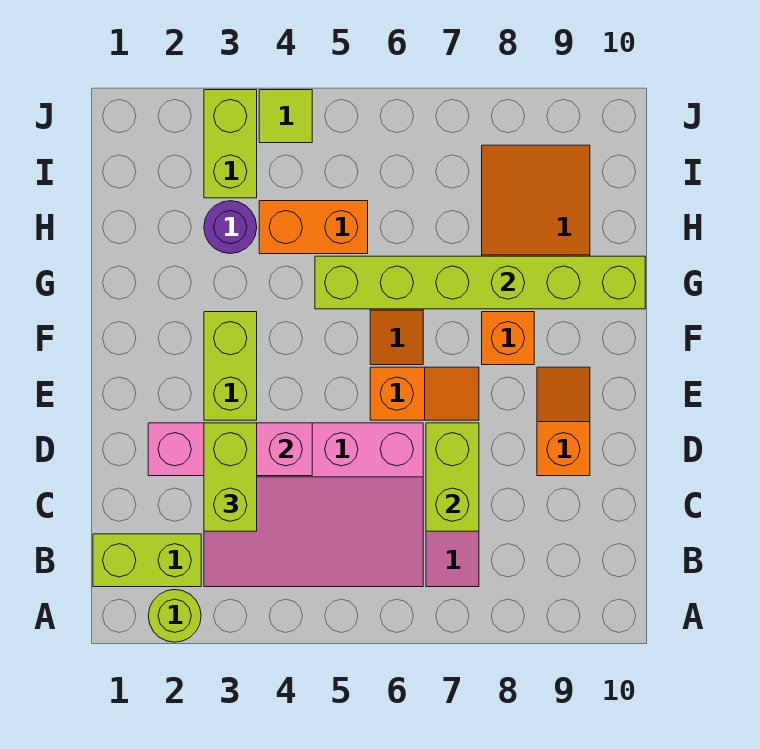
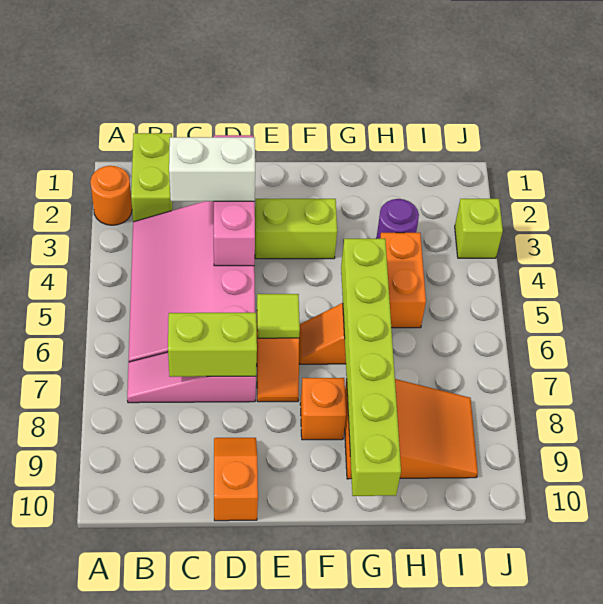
lime round brick A2 level 1 -> orange round brick A2 level 1
lime brick C3:D3 level 3 -> white brick C3:D3 level 3
orange slope D9:E9 level 1 top D -> orange slope D9:D10 level 1 top 10
lime brick I3:J3 level 1 -> lime brick J3 level 1
lime tile J4 level 1 -> lime tile E6 level 2

